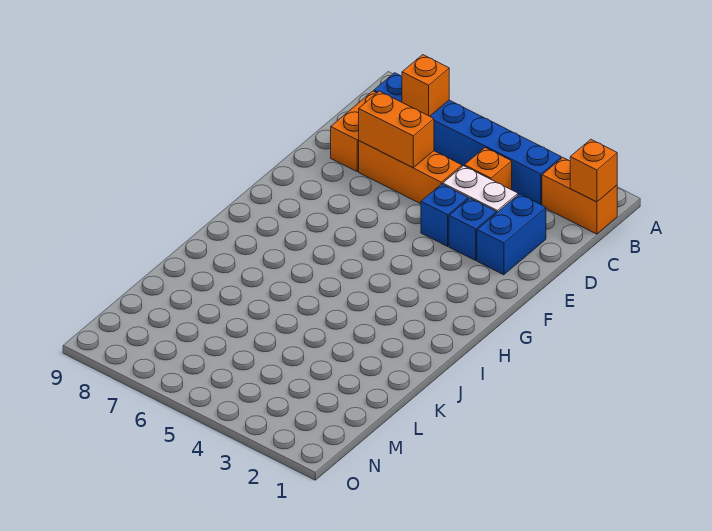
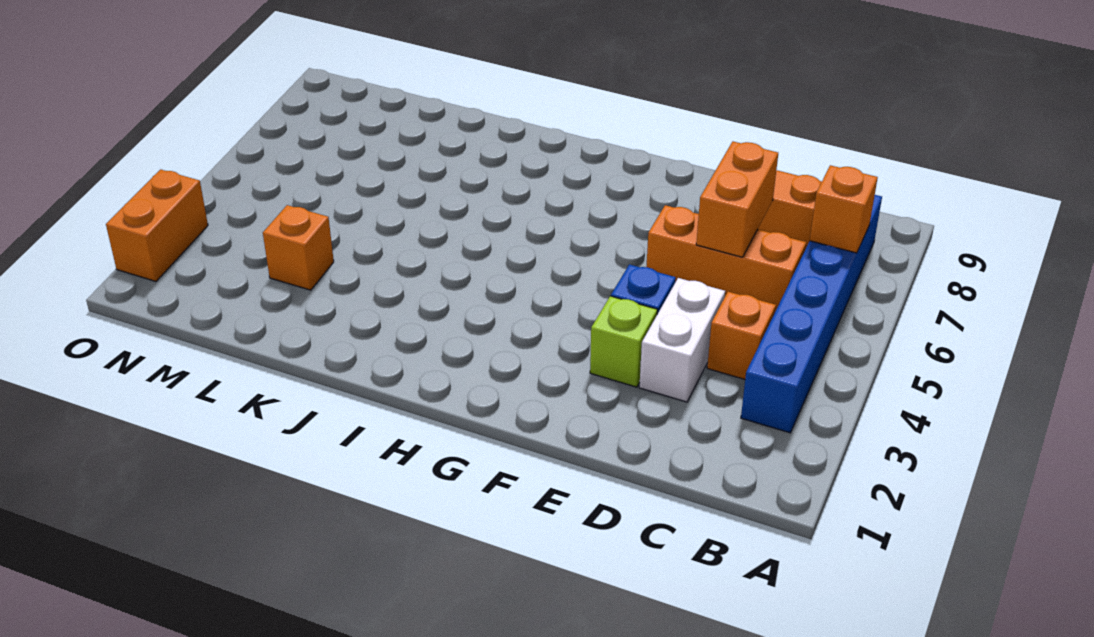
orange brick B1:B2 level 1 -> orange brick O2:O3 level 1
orange brick B1 level 2 -> orange brick L3 level 1
blue brick D2:E2 level 1 -> none
orange brick D5:D7 level 1 -> orange brick C6:E6 level 1
blue brick E3 level 1 -> lime brick E3 level 1

